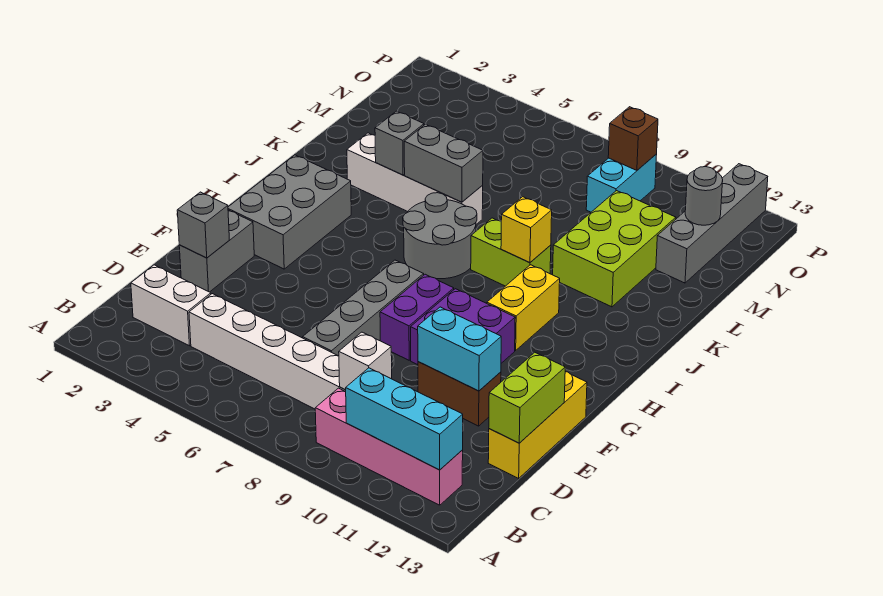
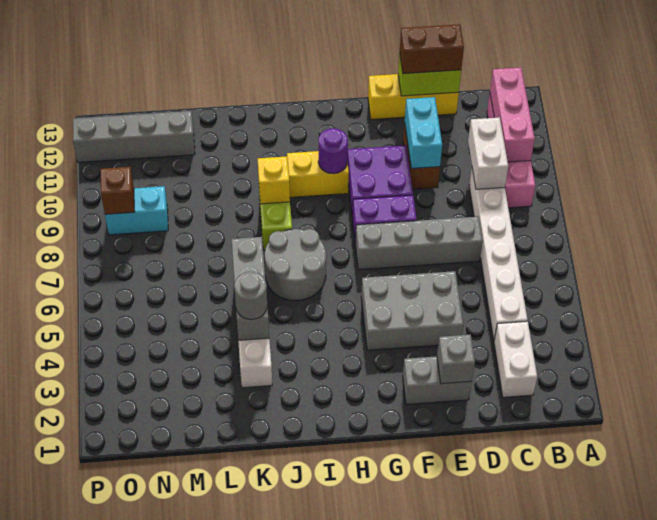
cyan brick B10:B12 level 2 -> pink brick B10:B12 level 2
white brick C9 level 2 -> white brick C9:C10 level 2
none -> brown brick D13:E13 level 3
grey brick G2:I3 level 1 -> grey brick E4:G5 level 1
none -> purple round brick H10 level 2
lime brick K10:M11 level 1 -> none
grey round brick N12 level 2 -> grey round brick K4 level 3

